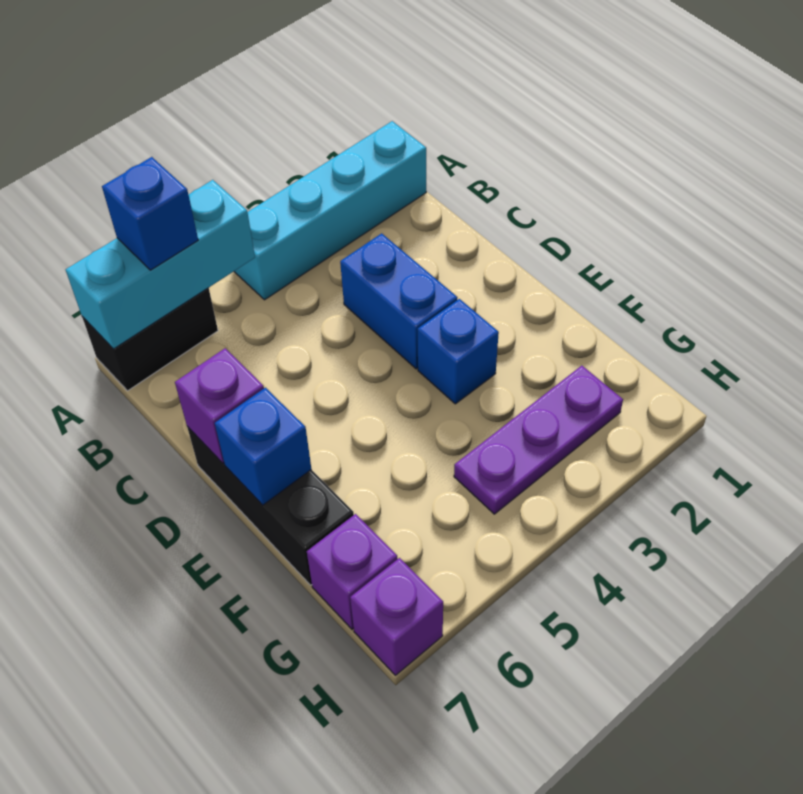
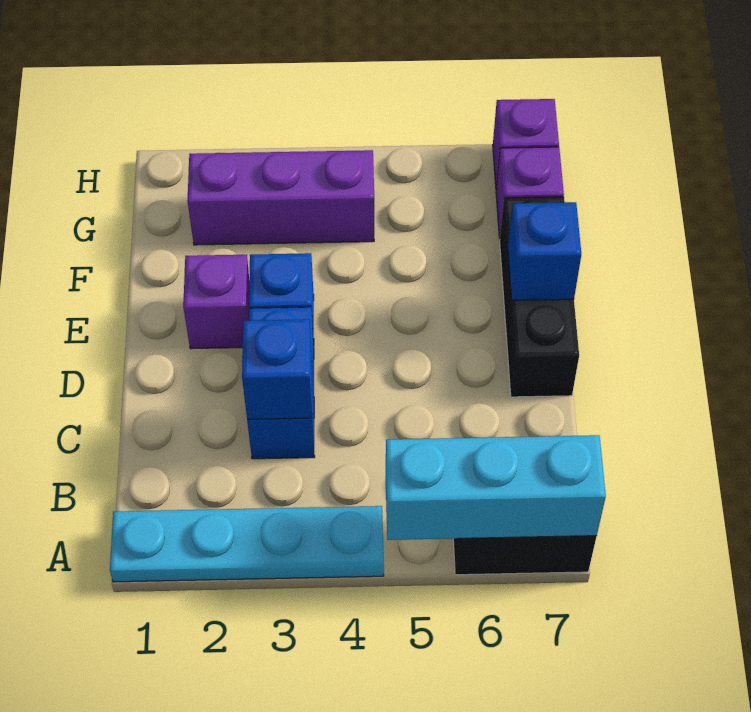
cyan brick A1:A4 level 1 -> cyan plate A1:A4 level 1
blue brick A6 level 3 -> blue brick C3 level 2
purple brick D7 level 2 -> purple brick E2 level 1
purple plate G2:G4 level 1 -> purple brick G2:G4 level 1

